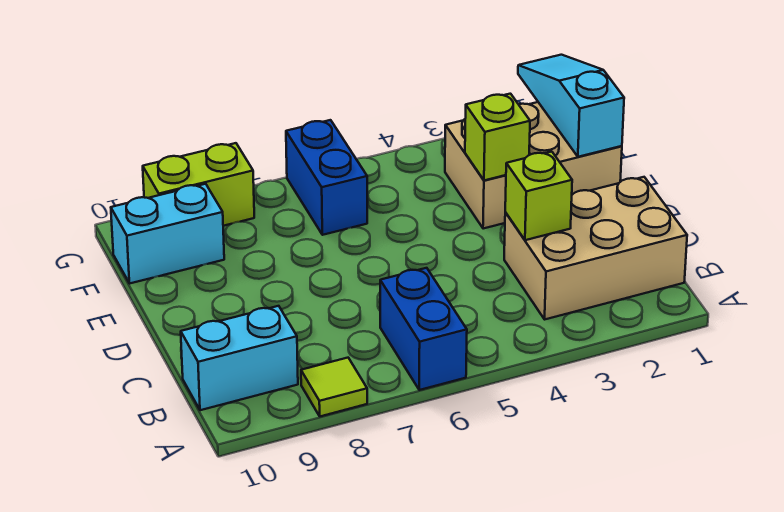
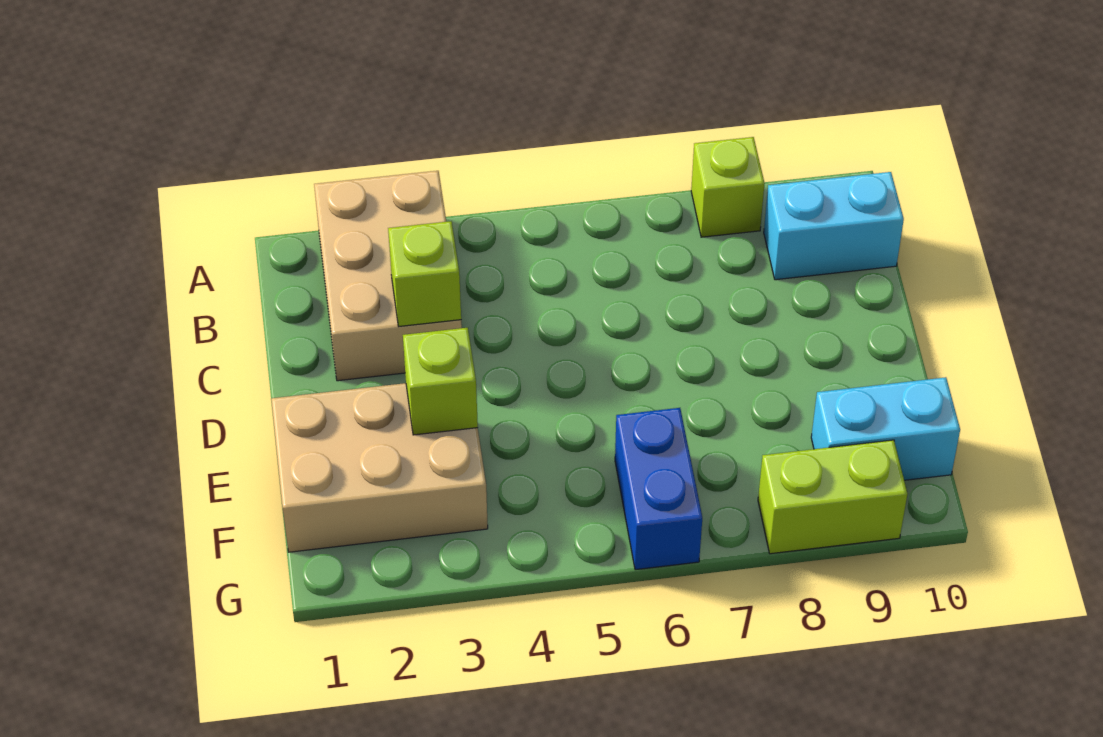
blue brick A6:B6 level 1 -> none
lime tile A8 level 1 -> lime brick A8 level 1
tan brick B1:C3 level 1 -> tan brick A2:C3 level 1
cyan slope E1:G1 level 2 top E -> none

